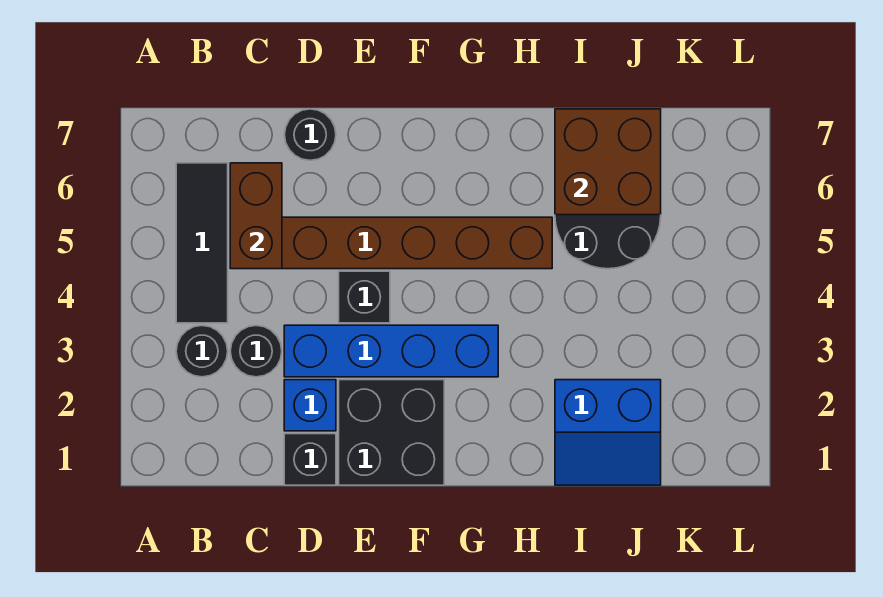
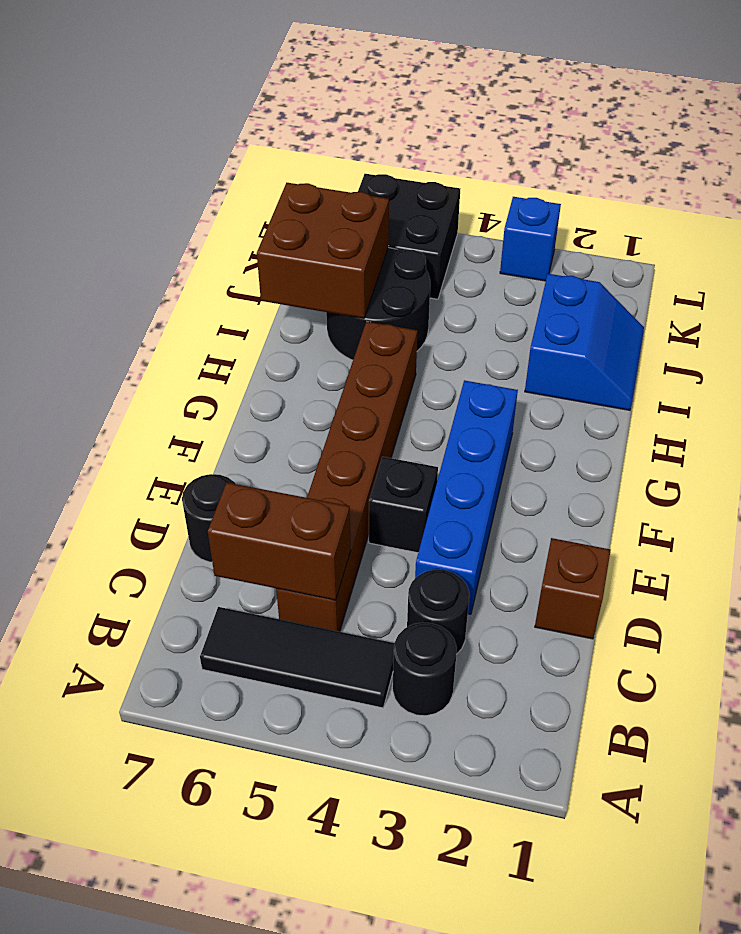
black brick D1 level 1 -> brown brick D1 level 1
blue brick D2 level 1 -> blue brick L3 level 1
black brick E1:F2 level 1 -> black brick K5:L6 level 1

